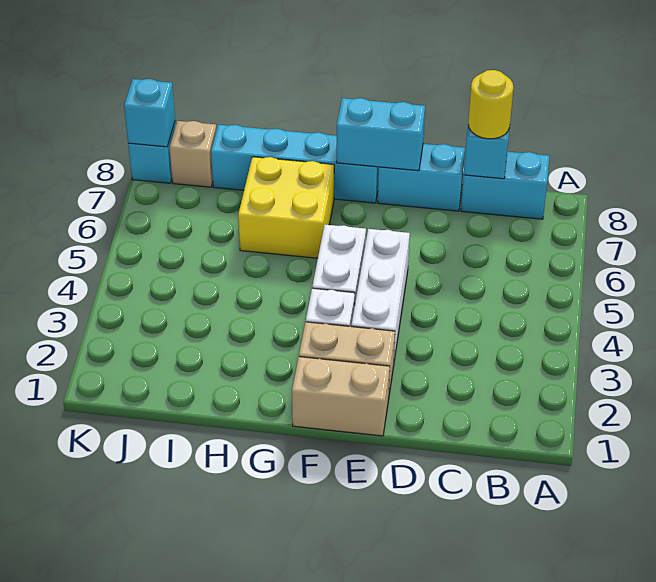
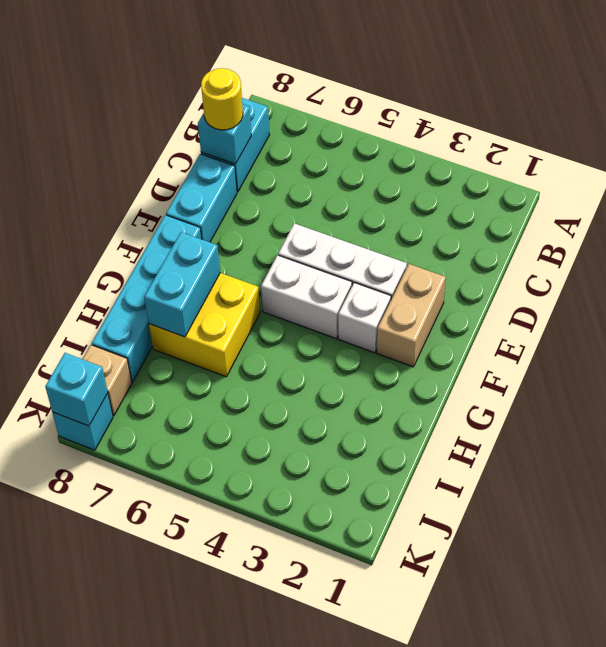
tan brick E1:F1 level 1 -> none
cyan brick E8:F8 level 2 -> cyan brick G7:H7 level 2

